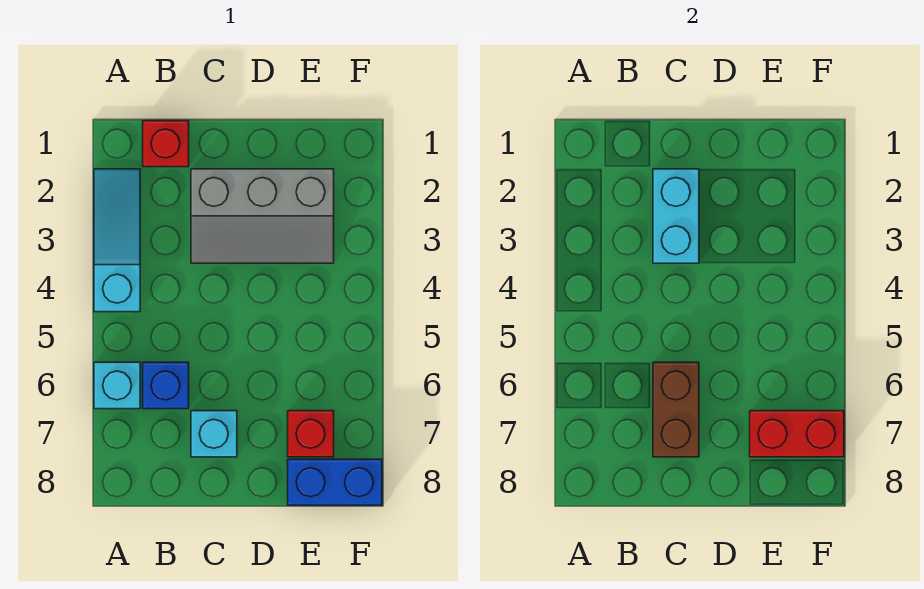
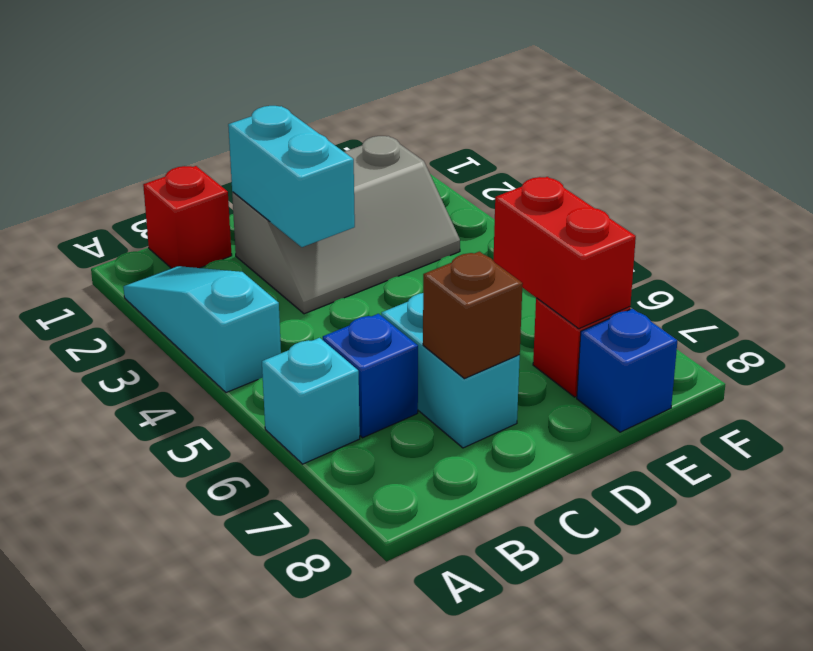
brown brick C6:C7 level 2 -> brown brick C7 level 2
cyan brick C7 level 1 -> cyan brick C6:C7 level 1
red brick E7:F7 level 2 -> red brick E6:E7 level 2
blue brick E8:F8 level 1 -> blue brick E8 level 1

